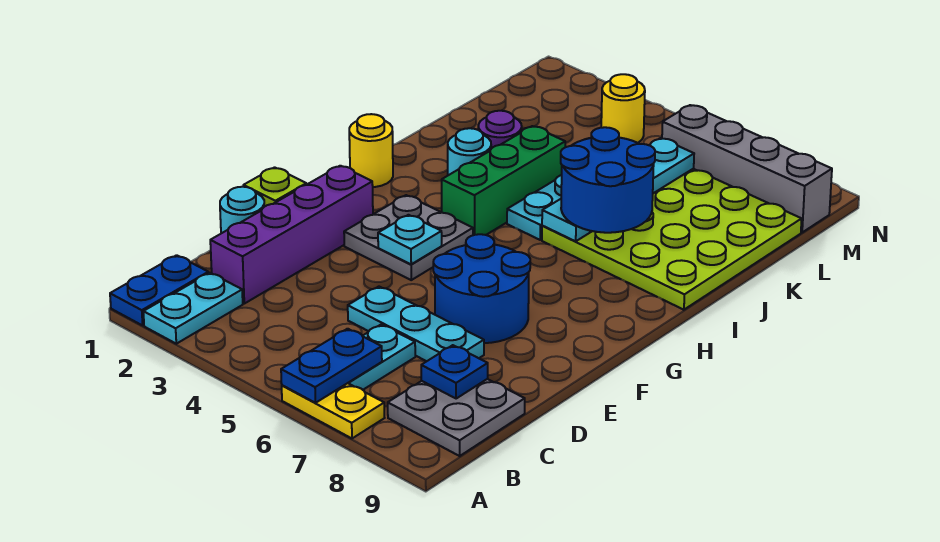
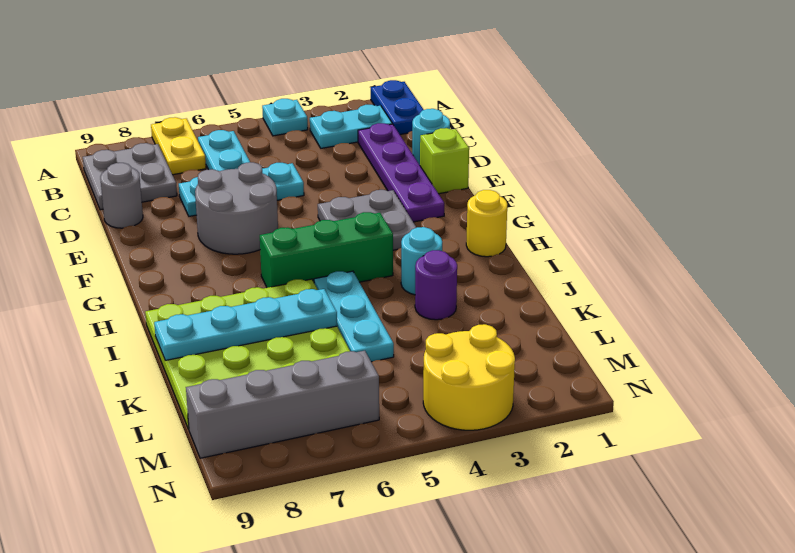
cyan plate A2:B2 level 1 -> cyan plate B2:B3 level 1
yellow plate A6:A7 level 1 -> yellow plate A7:B7 level 1
blue plate A6:B6 level 2 -> none
purple brick C2:F2 level 1 -> purple plate C2:F2 level 1
blue plate C8 level 2 -> none
none -> grey round brick D9 level 1
blue round brick E6:F7 level 1 -> grey round brick E6:F7 level 1
cyan plate F4 level 2 -> cyan plate A4 level 1
green brick H4:J4 level 1 -> green brick H4:H6 level 1
cyan plate I6:L6 level 2 -> cyan plate J6:J9 level 2
blue round brick I6:J7 level 3 -> none
yellow round brick M4 level 1 -> yellow round brick M3:N4 level 1

